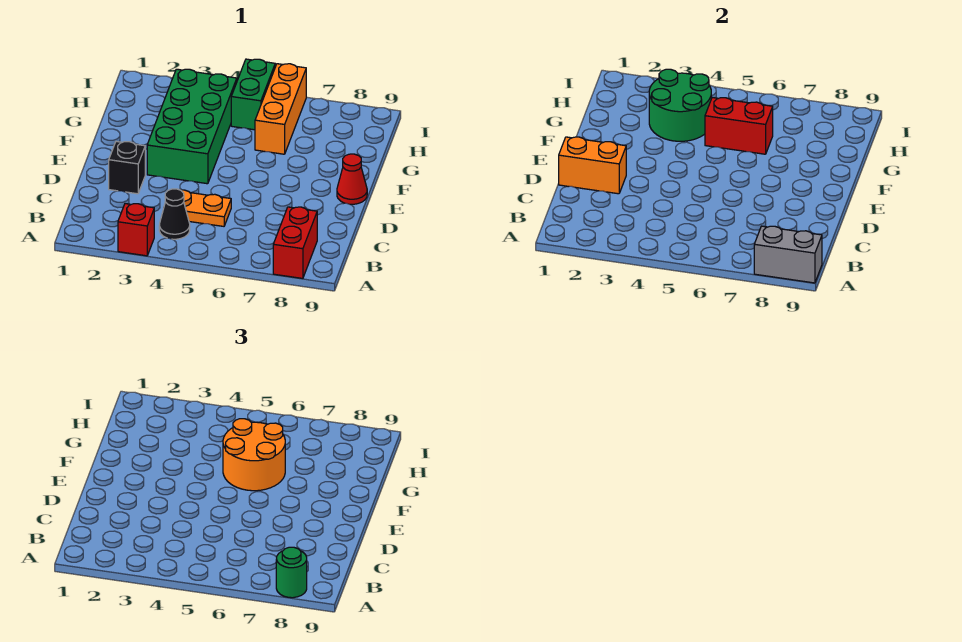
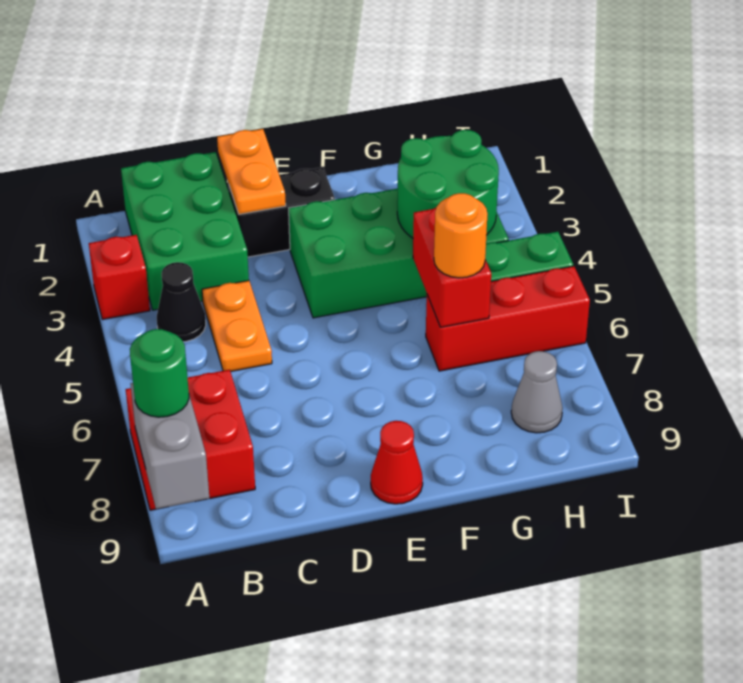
red brick A8:B8 level 1 -> red brick A7:B8 level 1
none -> green brick B1:C3 level 1
orange brick D1:D2 level 2 -> orange plate D1:D2 level 2
black brick D2 level 1 -> black brick D2:E2 level 1
orange round brick F5:G6 level 3 -> orange round brick G6 level 3
orange brick G6:I6 level 1 -> red brick G6:I6 level 1
none -> grey cone H8 level 1

